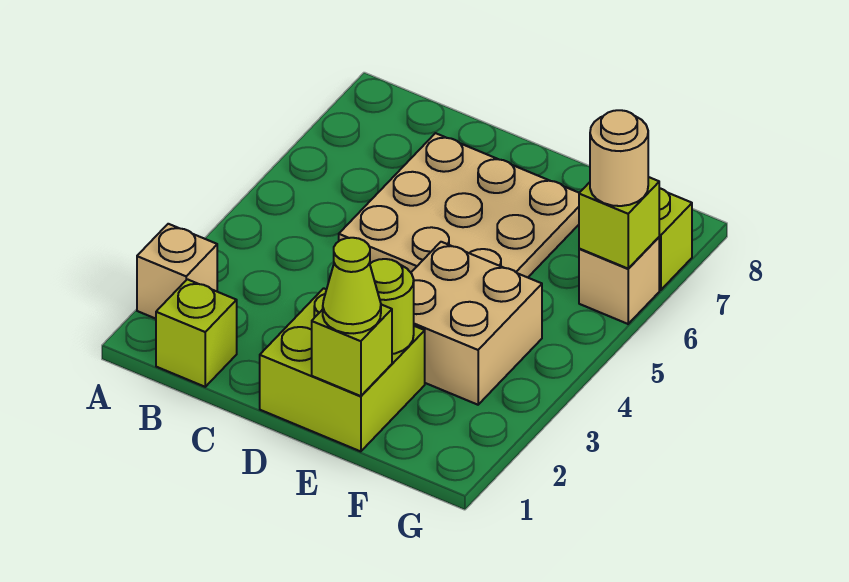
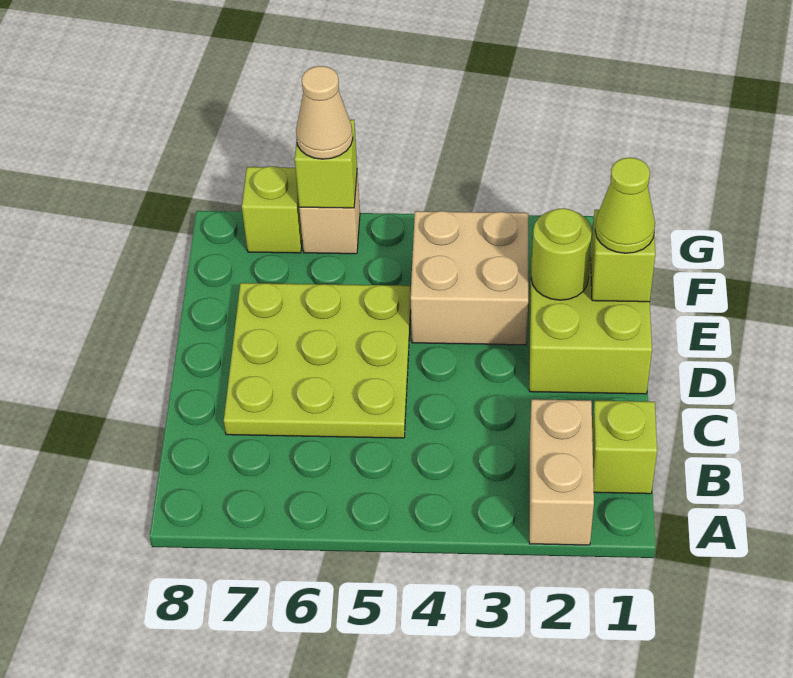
tan brick A2 level 1 -> tan brick A2:B2 level 1
tan plate C5:E7 level 1 -> lime plate C5:E7 level 1
tan round brick G6 level 3 -> tan cone G6 level 3

